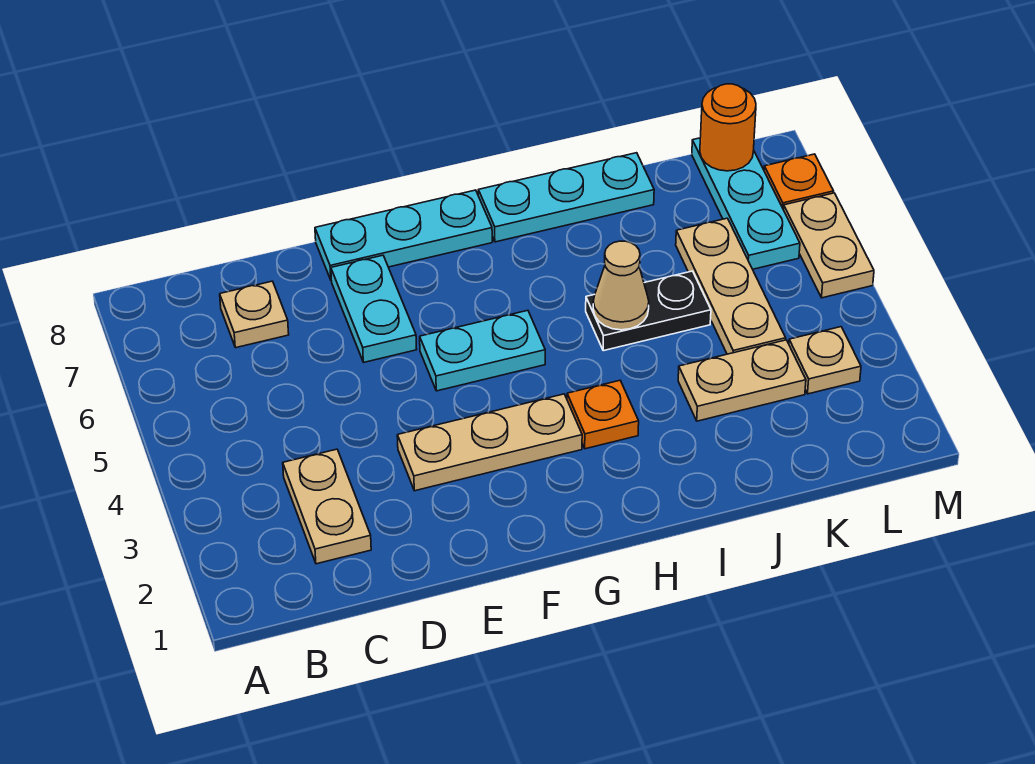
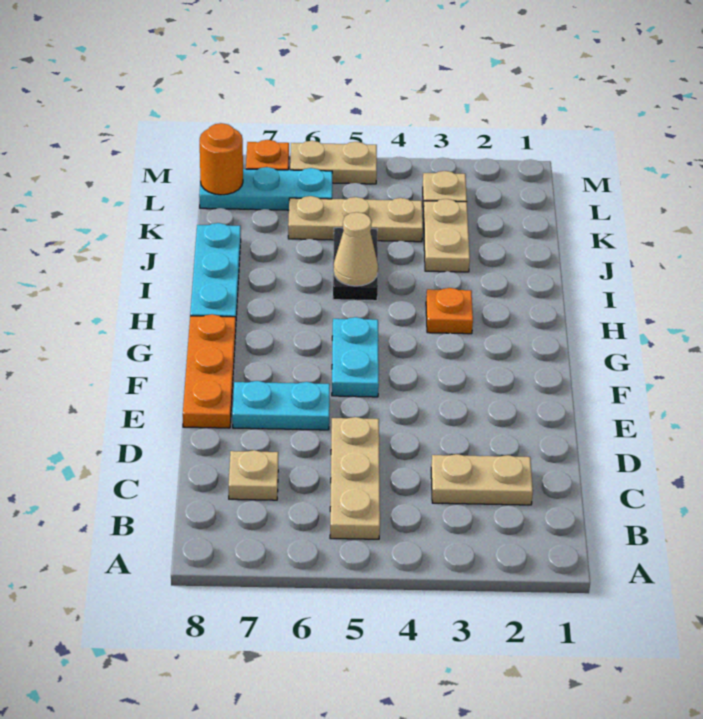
tan plate E3:G3 level 1 -> tan plate B5:D5 level 1
cyan plate E8:G8 level 1 -> orange plate E8:G8 level 1

